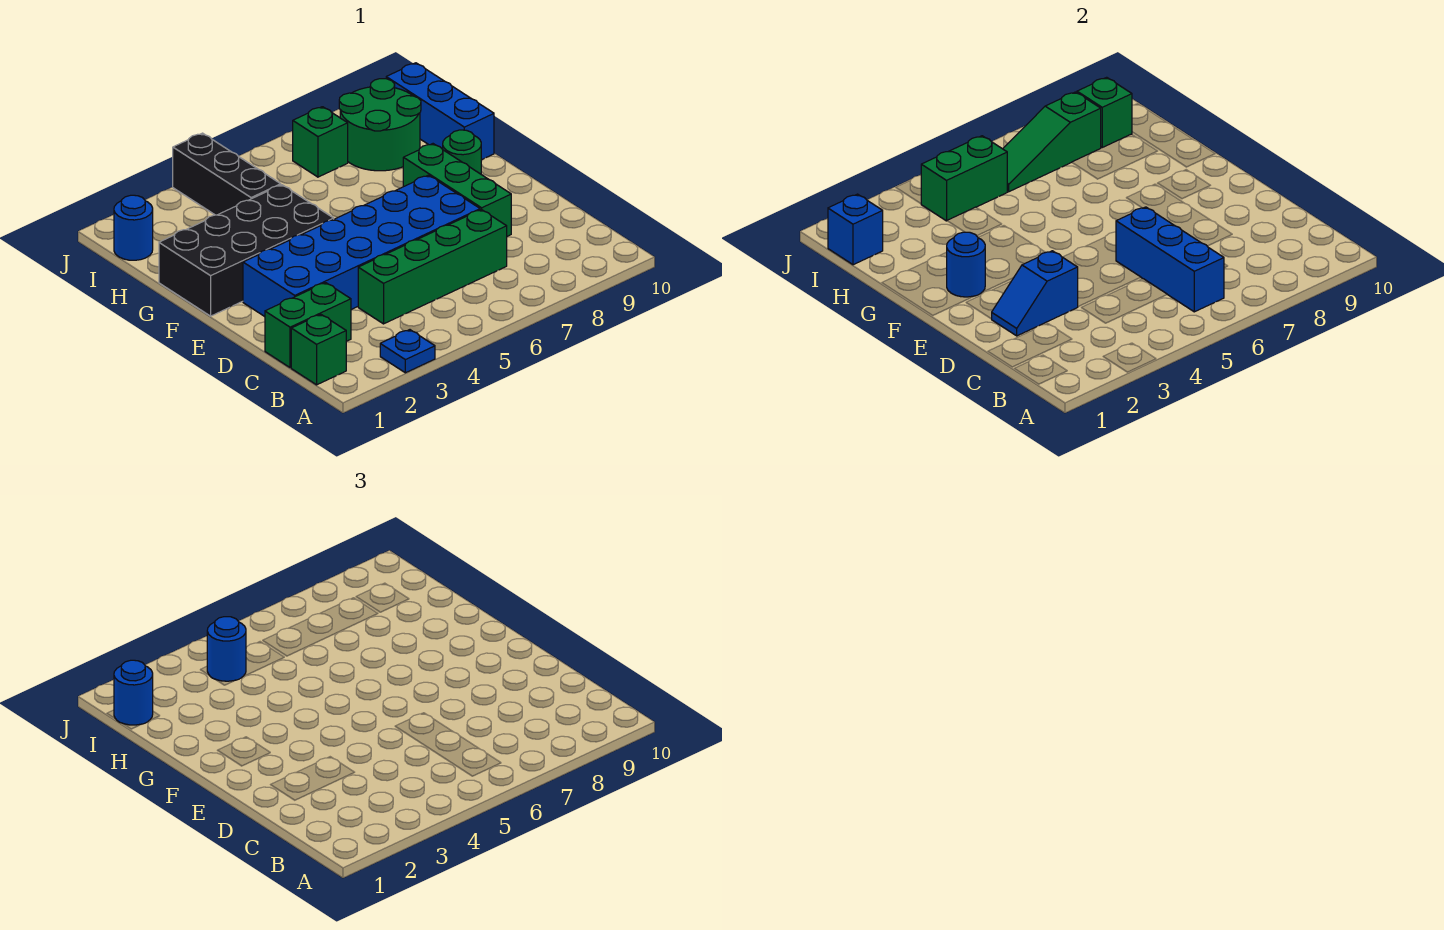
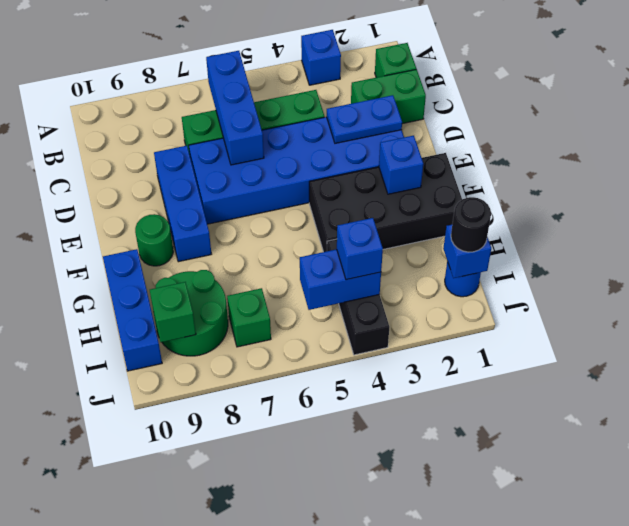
blue plate A3 level 1 -> blue brick A3 level 1
blue slope D2:D3 level 2 top 3 -> blue plate D2:D3 level 2
green brick D8:F8 level 1 -> blue brick D8:F8 level 1
blue round brick F2 level 2 -> blue brick F2 level 2
blue round brick I1 level 3 -> black round brick I1 level 3
green brick I4:I5 level 2 -> blue brick I4:I5 level 2
blue round brick I4 level 3 -> blue brick I4 level 3
green slope I6:I8 level 2 top 8 -> none

